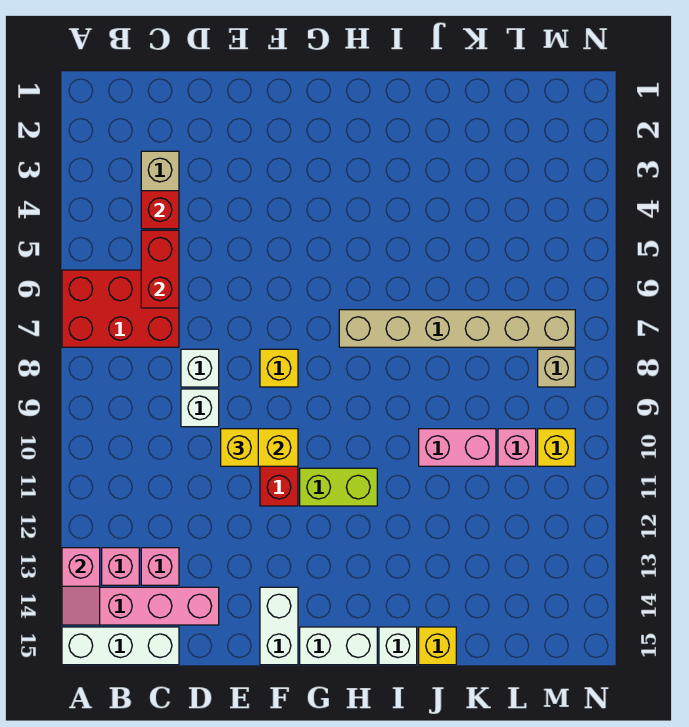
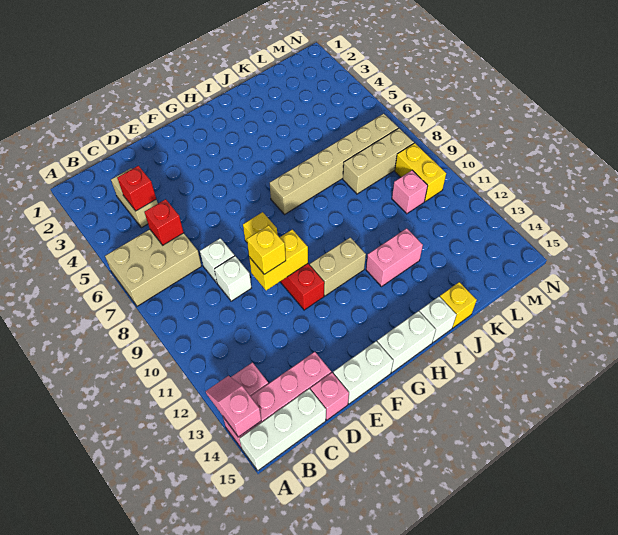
red brick A6:C7 level 1 -> tan brick A6:C7 level 1
pink slope A13:A14 level 2 top 13 -> pink slope A13:A14 level 2 top 14
red brick C5:C6 level 2 -> red brick C6 level 2
pink brick C13 level 1 -> pink brick D15 level 1
white brick F14:F15 level 1 -> white brick E15:F15 level 1
lime brick G11:H11 level 1 -> tan brick G11:H11 level 1
pink brick J10:K10 level 1 -> pink brick I12:J12 level 1
tan brick M8 level 1 -> tan brick K8:M8 level 1
yellow brick M10 level 1 -> yellow brick M9:M10 level 1

